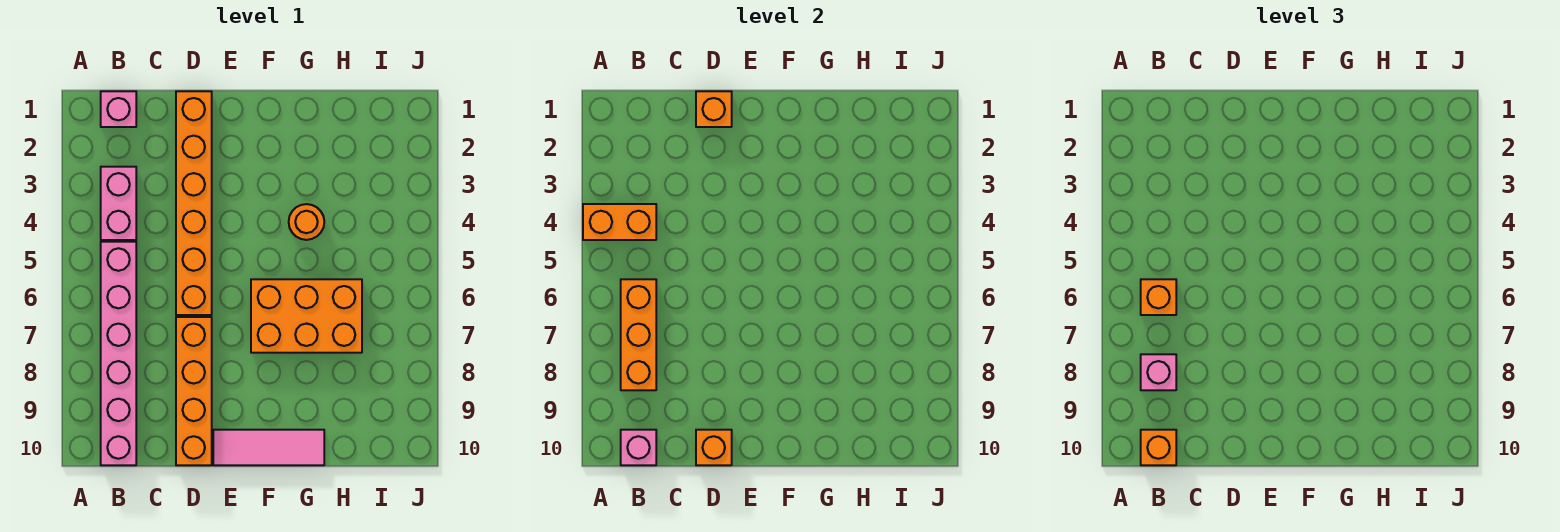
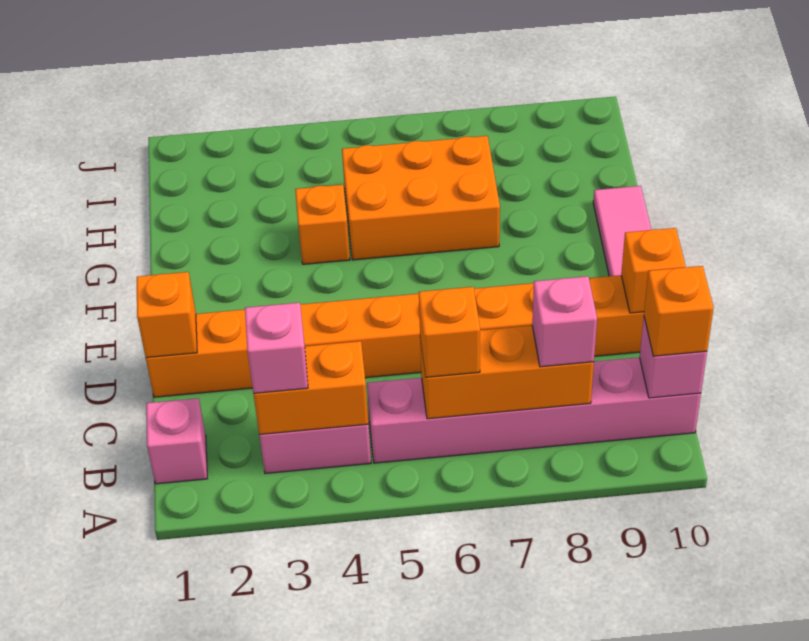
orange brick A4:B4 level 2 -> orange brick B3:B4 level 2
none -> pink brick B3 level 3
orange brick F6:H7 level 1 -> orange brick G5:H7 level 1
orange round brick G4 level 1 -> orange brick G4 level 1

